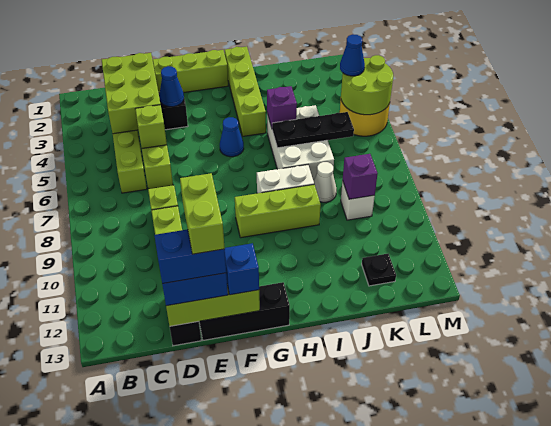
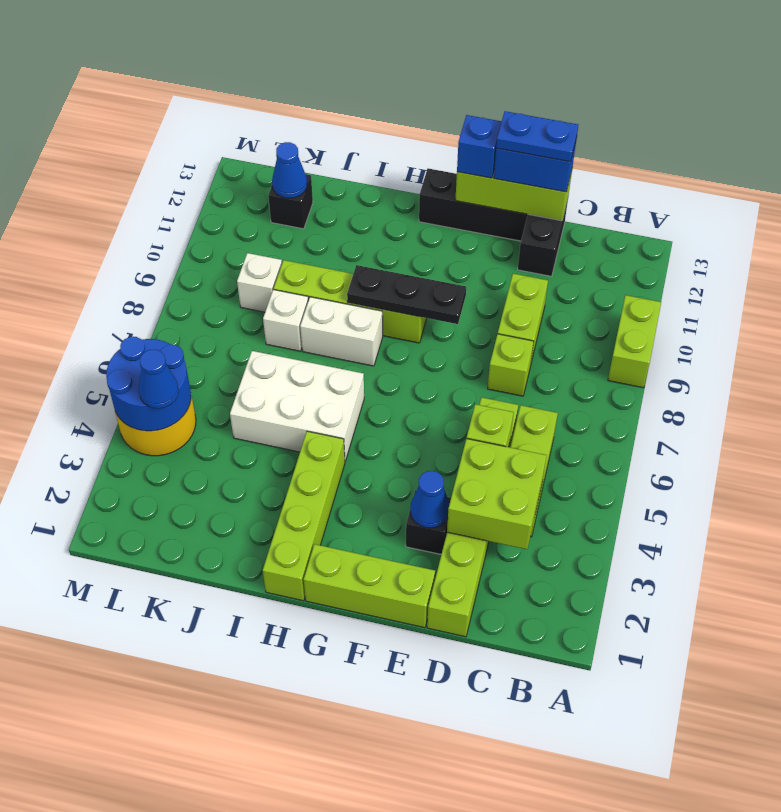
lime brick C2:D4 level 2 -> lime brick C3:D4 level 2
blue brick D13:E13 level 4 -> blue plate D13:E13 level 4
lime brick E12:E13 level 5 -> lime brick A9:A10 level 1
blue cone G5 level 1 -> blue cone K12 level 2
lime brick G9:I9 level 1 -> lime brick G9:J9 level 1
white brick I5:J7 level 1 -> white brick H5:J6 level 1
purple brick I5 level 2 -> none
black plate I6:K6 level 2 -> black plate F9:H9 level 2
white cone J8 level 1 -> white brick J8 level 1
purple brick K9 level 2 -> none
black plate K12 level 1 -> black brick K12 level 1
lime round brick L4:M5 level 2 -> blue round brick L4:M5 level 2

